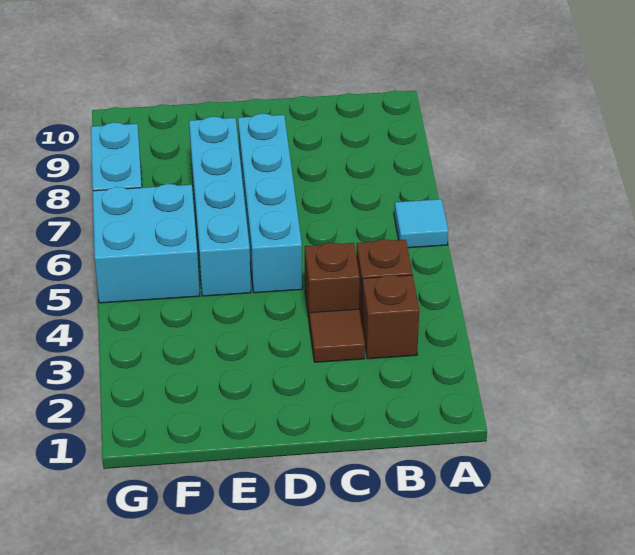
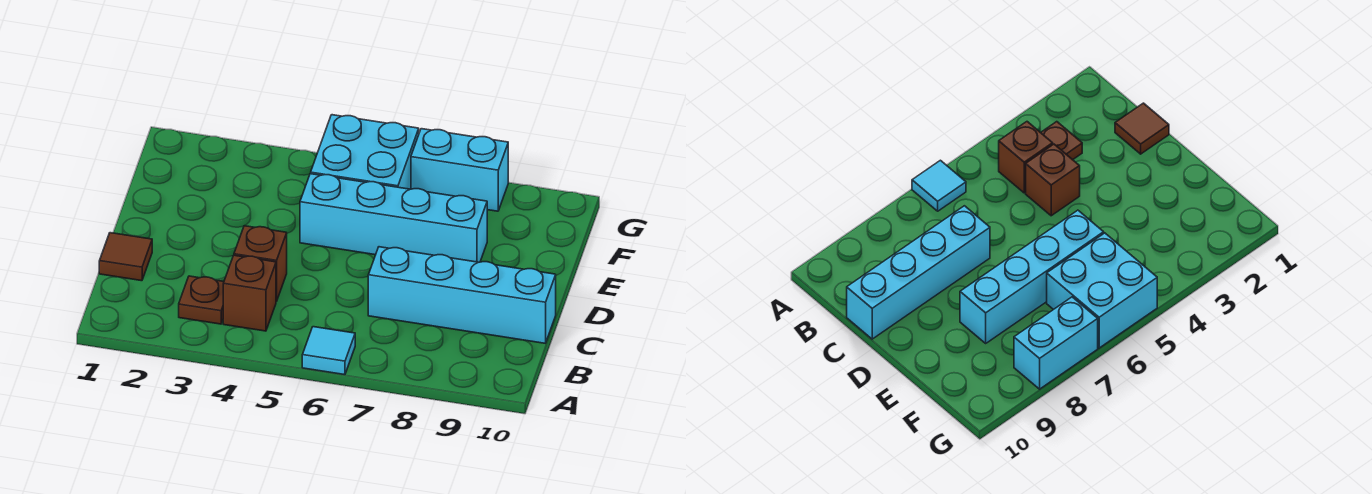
brown brick B3 level 1 -> brown plate B3 level 1
brown tile C3 level 1 -> brown tile C1 level 1
cyan brick D5:D8 level 1 -> cyan brick C7:C10 level 1

